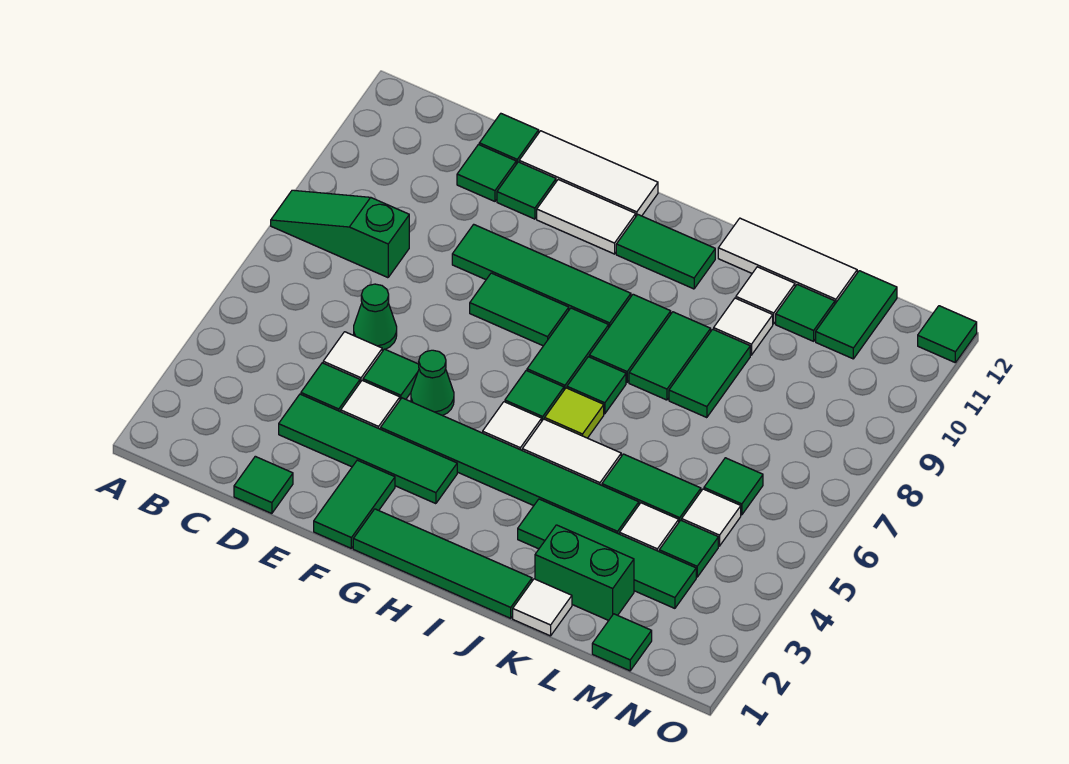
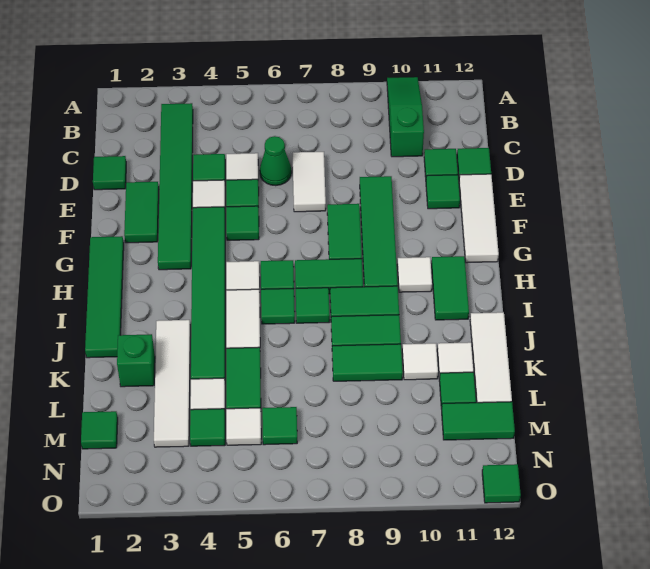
green slope A8:C8 level 1 top C -> green slope A10:C10 level 1 top C
green tile D3:G3 level 1 -> green tile B3:G3 level 1
green tile F1:F2 level 1 -> green tile E2:F2 level 1
green cone F5 level 1 -> green tile F5 level 1
white tile F11:G11 level 1 -> white tile D7:E7 level 1
lime tile I6 level 1 -> green tile I6 level 1
green tile J3:M3 level 1 -> white tile J3:M3 level 1
white tile K1 level 1 -> white tile H10 level 1
green brick K2:L2 level 1 -> green brick K2 level 1

